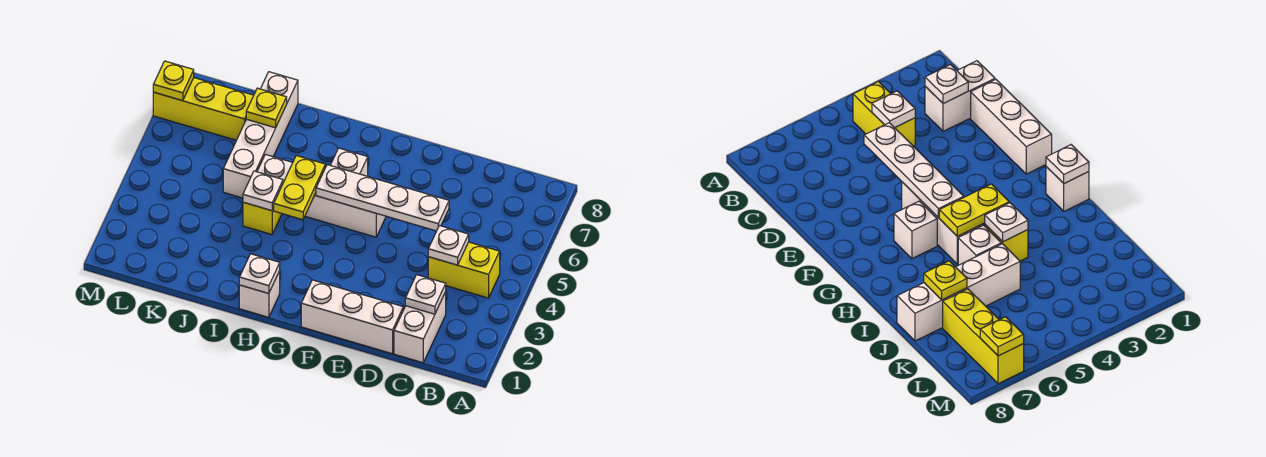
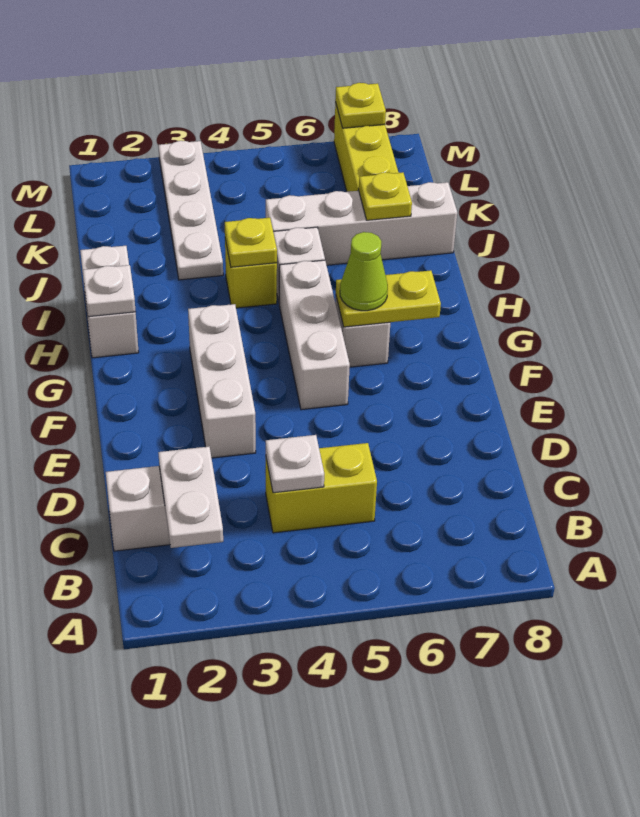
yellow brick B4:C4 level 1 -> yellow brick C4:C5 level 1
white plate C2 level 2 -> white plate B2:C2 level 2
white brick D1:F1 level 1 -> white brick E3:G3 level 1
white plate D5:G5 level 2 -> white plate J3:M3 level 1
none -> lime cone G6 level 3
white brick H1 level 1 -> white brick H1:I1 level 1
yellow plate H4:H5 level 2 -> yellow plate G6:G7 level 2
white plate I4 level 2 -> yellow plate I4 level 2

